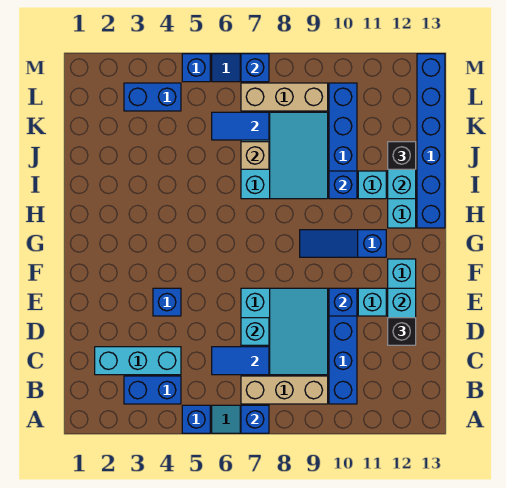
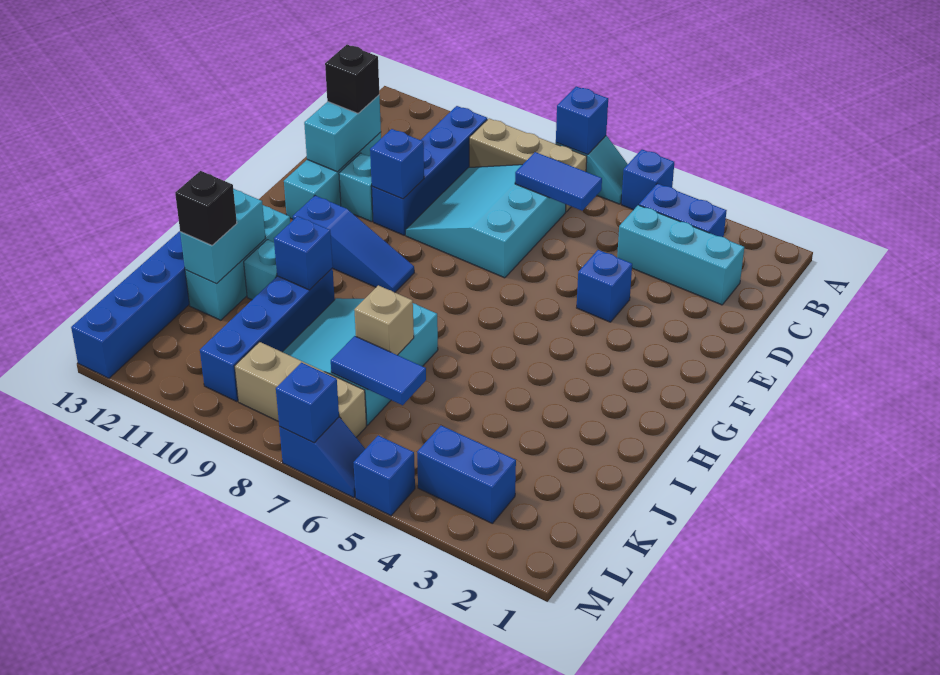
cyan brick D7 level 2 -> none

